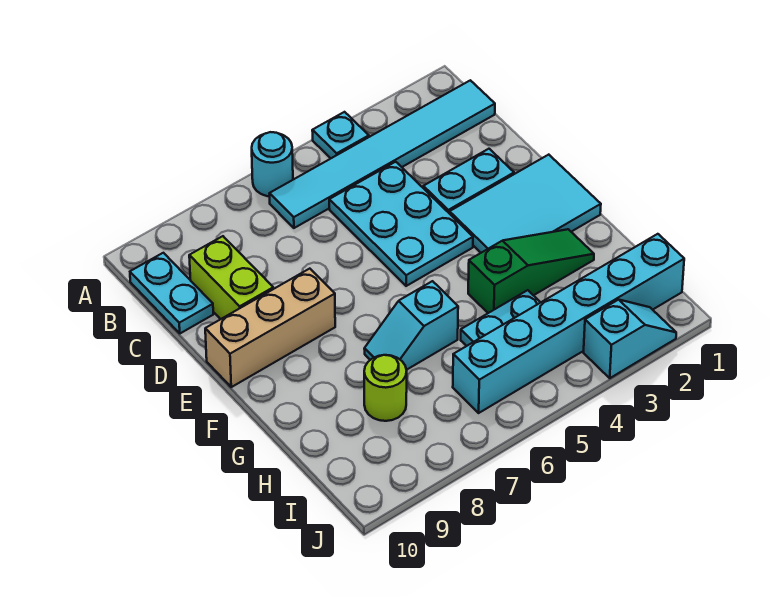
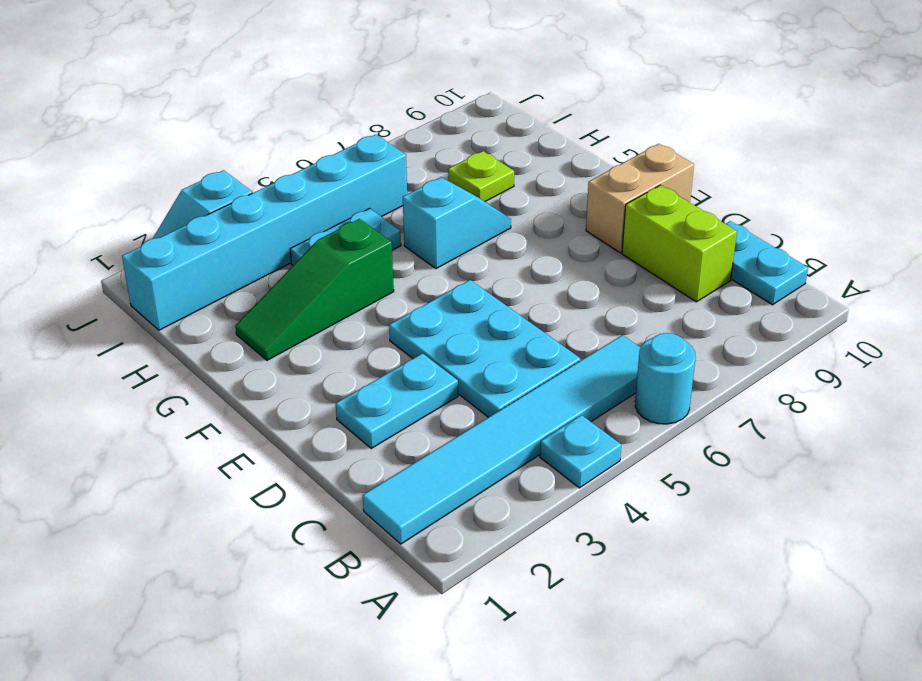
cyan tile E1:F3 level 1 -> none
tan brick E8:E10 level 1 -> tan brick E9:E10 level 1
lime round brick H8 level 1 -> lime plate H8 level 1

